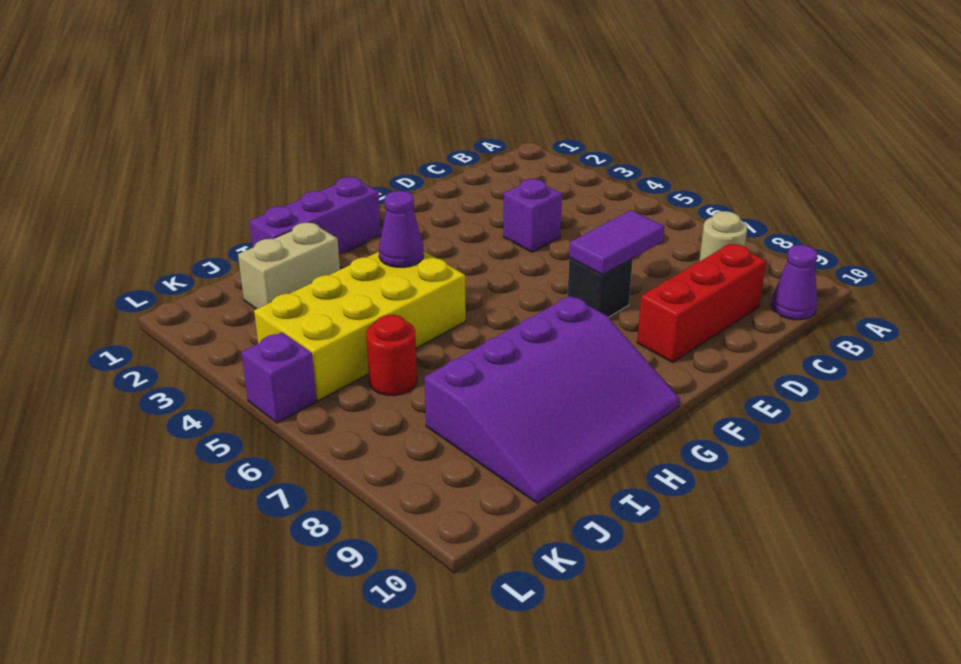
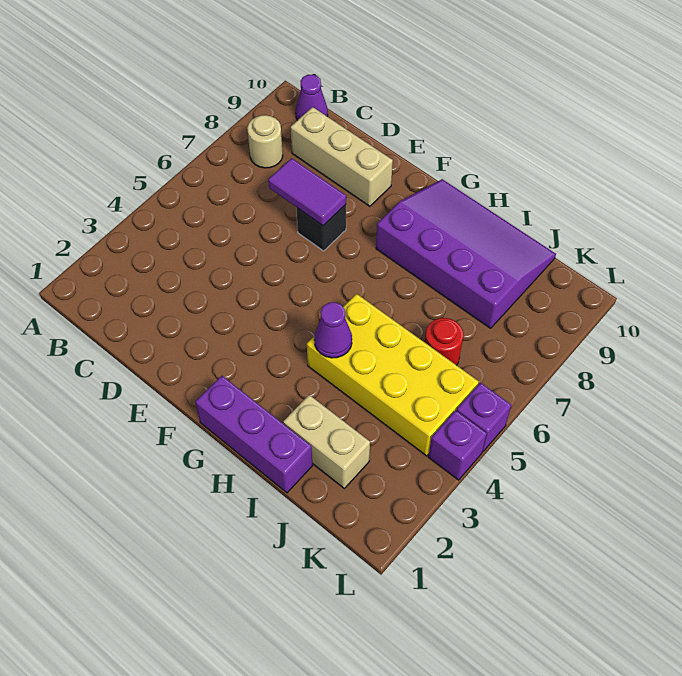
red brick C9:E9 level 1 -> tan brick C9:E9 level 1
purple brick D4 level 1 -> purple brick L4 level 1

